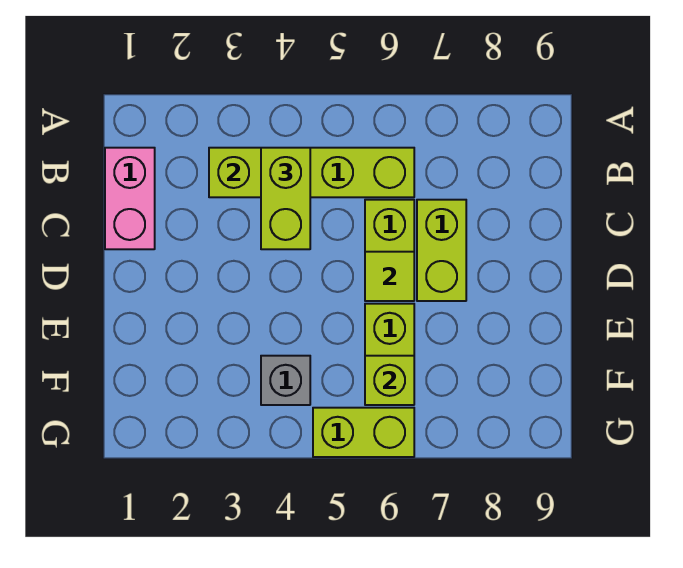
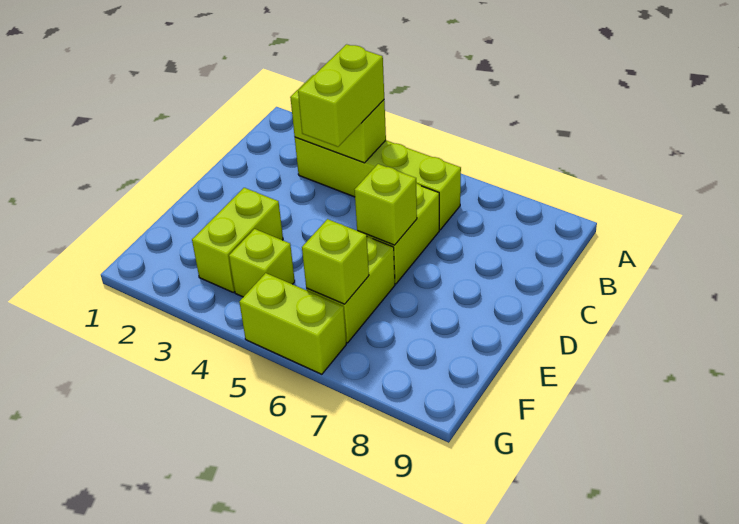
pink brick B1:C1 level 1 -> none
lime brick C7:D7 level 1 -> lime brick E3:F3 level 1
lime tile D6 level 2 -> lime brick D6 level 2
grey brick F4 level 1 -> lime brick F4 level 1

